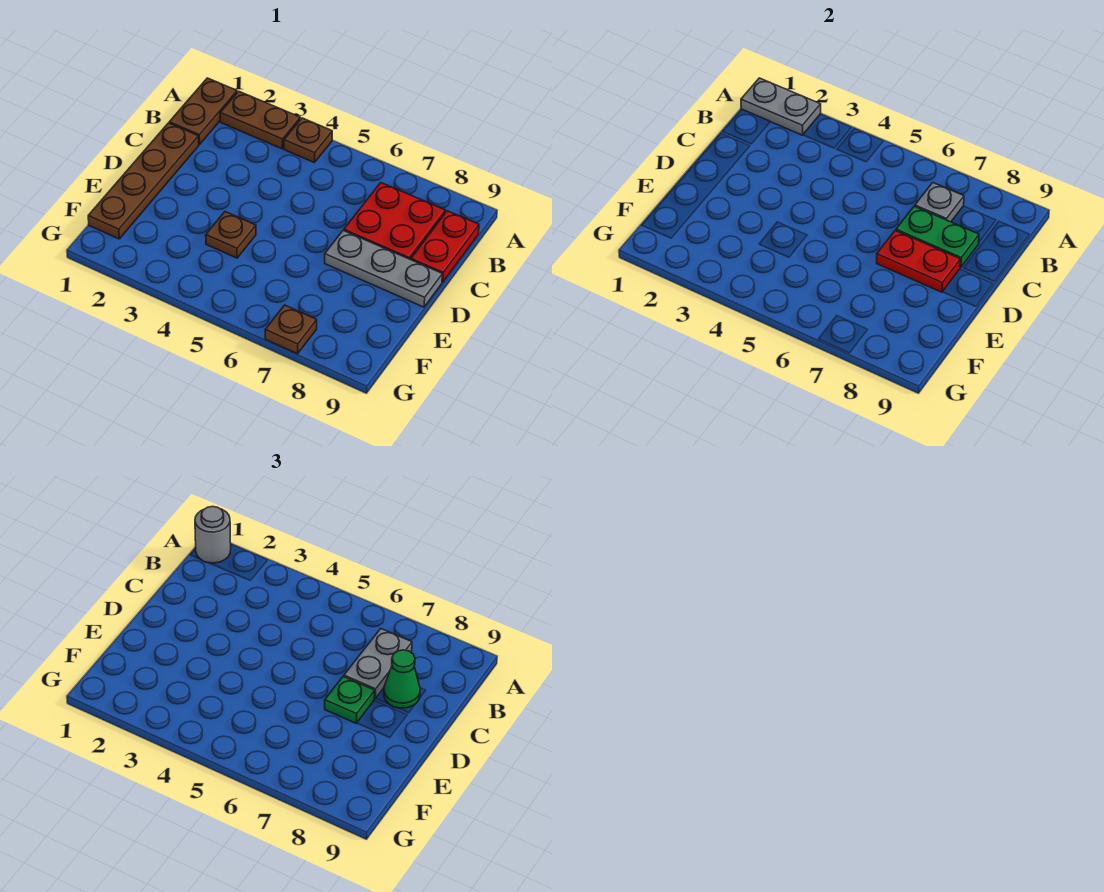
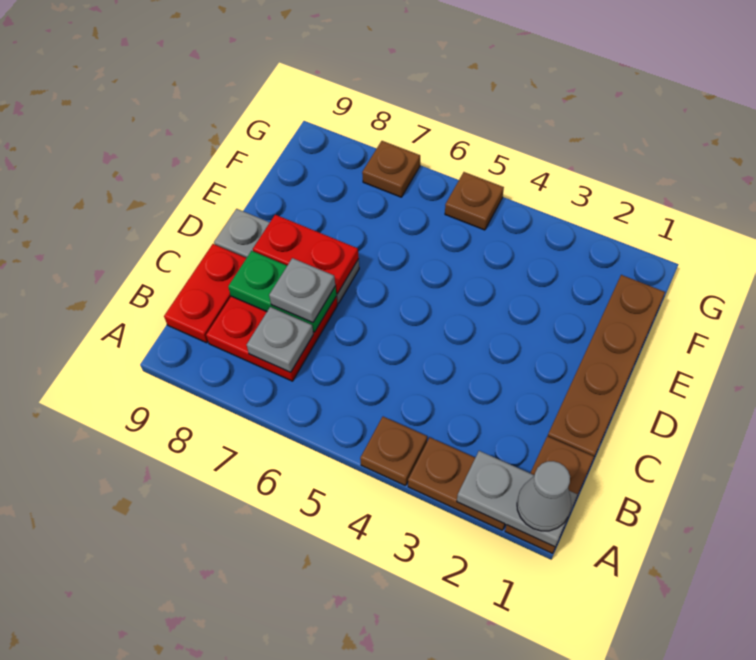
grey round brick A1 level 3 -> grey cone A1 level 3
grey plate B7:C7 level 3 -> grey plate C7 level 3
green cone C8 level 3 -> none
green plate D7 level 3 -> none
brown plate E4 level 1 -> brown plate G5 level 1

